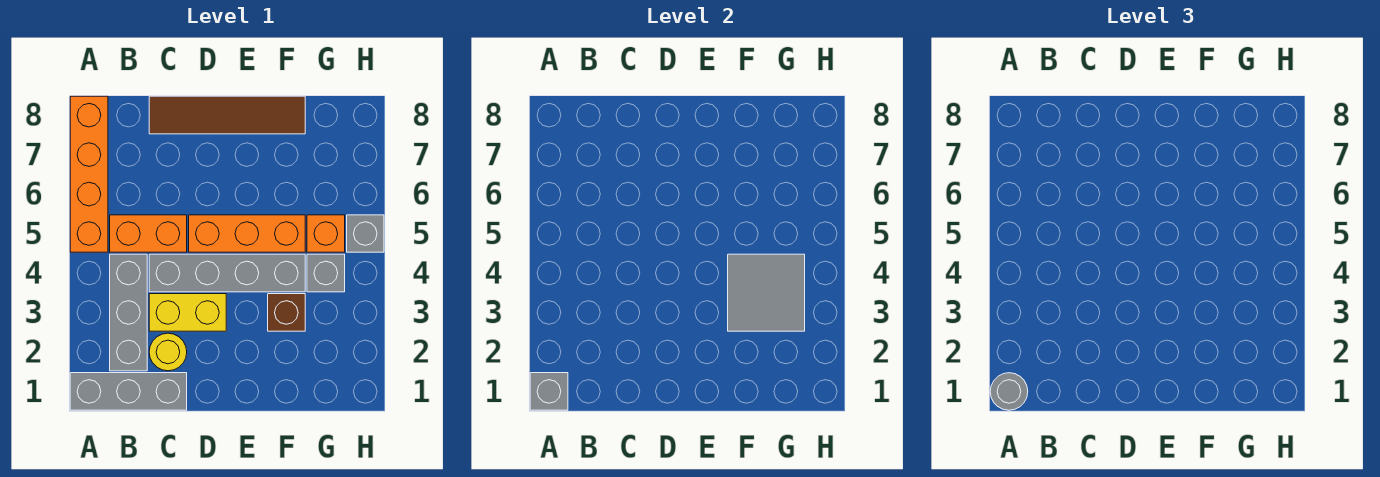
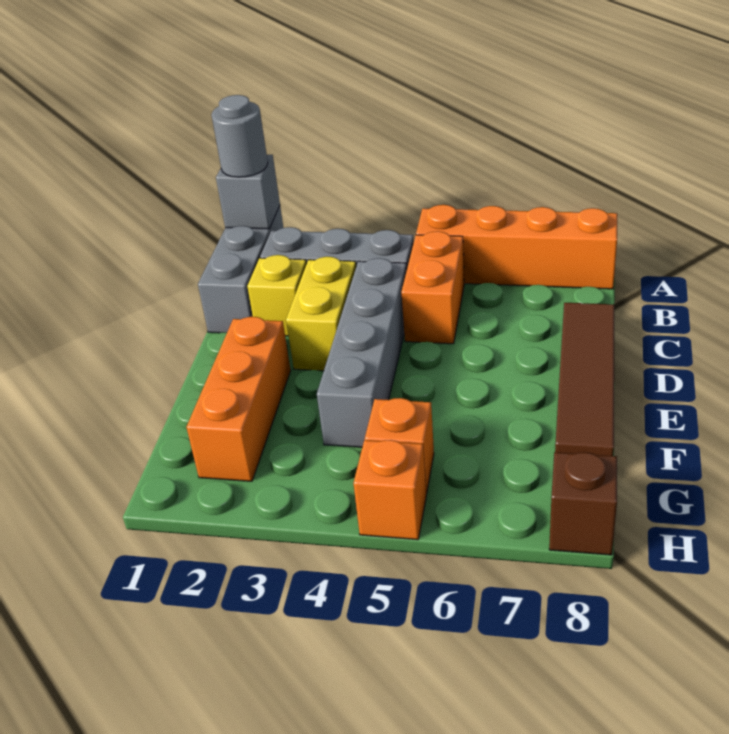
yellow round brick C2 level 1 -> yellow brick C2 level 1
orange brick D5:F5 level 1 -> orange brick E2:G2 level 1
brown brick F3 level 1 -> brown brick H8 level 1
grey tile F3:G4 level 2 -> none
grey brick G4 level 1 -> none
grey brick H5 level 1 -> orange brick H5 level 1

